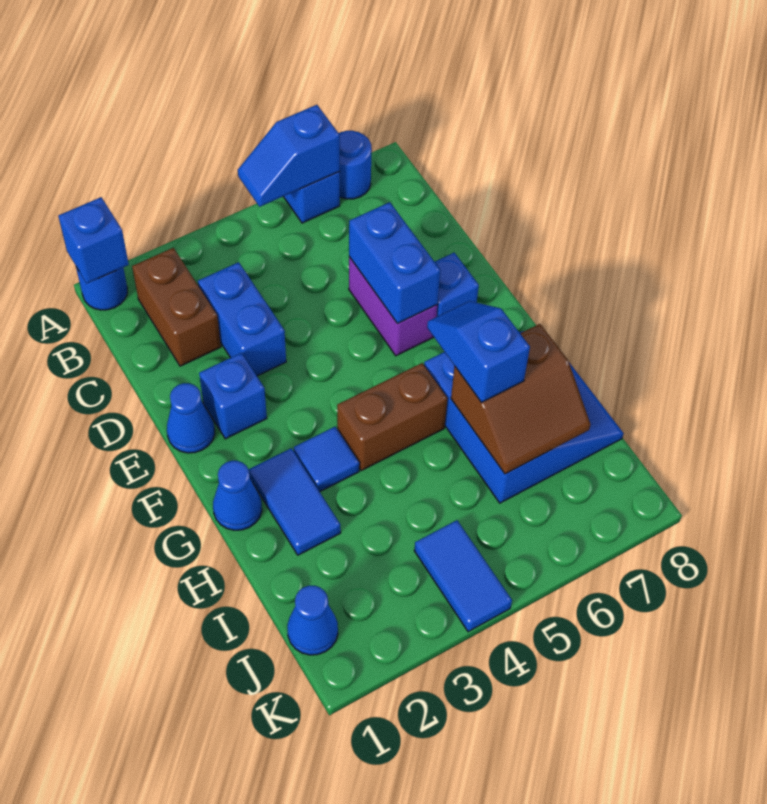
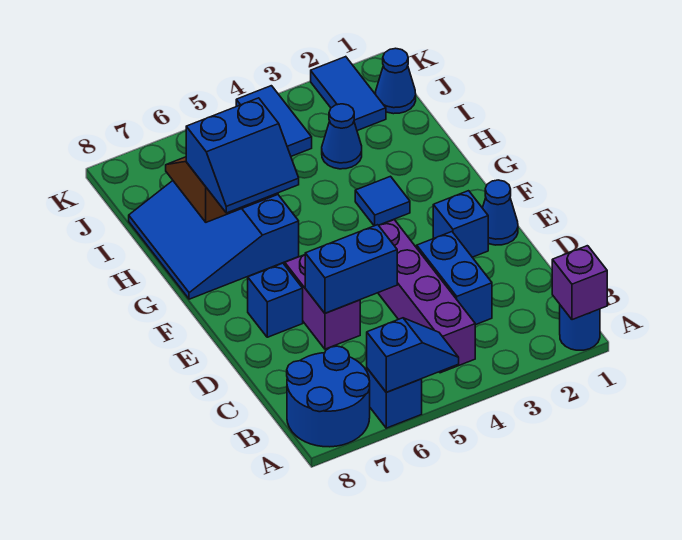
blue brick A1 level 2 -> purple brick A1 level 2
blue round brick A7 level 1 -> blue round brick A7:B8 level 1
brown brick B2:C2 level 1 -> none
none -> purple brick B4:E4 level 1
blue brick D6:E6 level 2 -> blue brick D5:D6 level 2
blue cone G1 level 1 -> blue cone I3 level 1
blue tile G2:H2 level 1 -> blue tile J2:K2 level 1
brown brick G4:G5 level 1 -> none
blue slope G6:H6 level 3 top H -> blue slope G6:H7 level 3 top H

